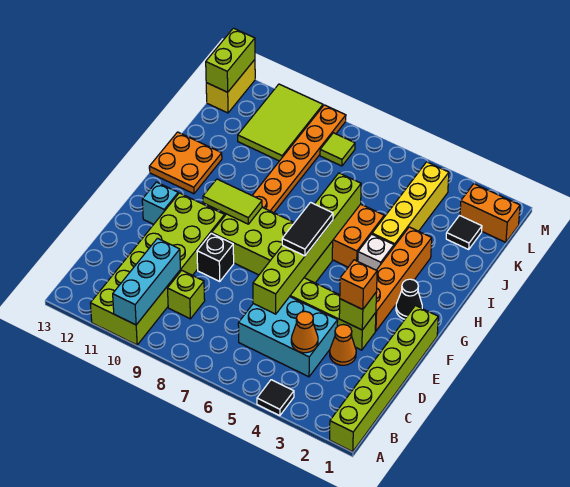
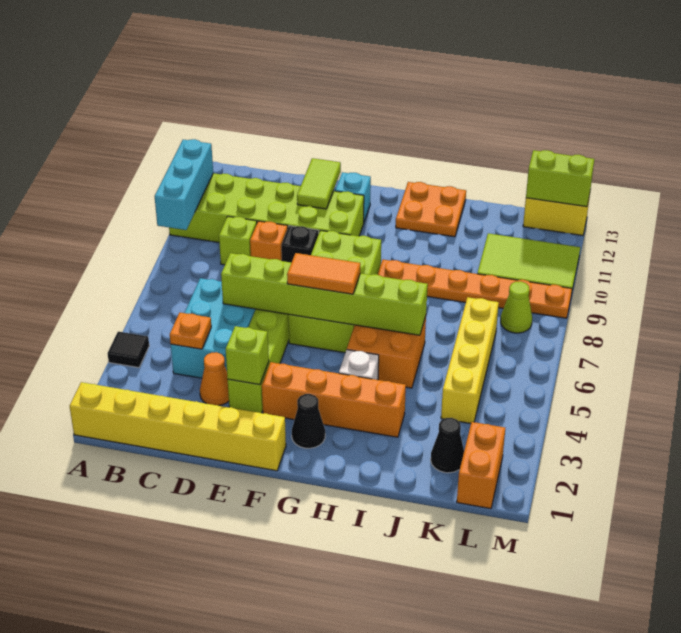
lime brick A1:F1 level 1 -> yellow brick A1:F1 level 1
cyan brick A10:C10 level 2 -> cyan brick A9:A11 level 2
orange cone C4 level 2 -> orange plate C4 level 2
orange brick E3 level 3 -> orange brick D9 level 1
black tile F6:G6 level 3 -> orange tile F6:G6 level 3
lime tile G9:G10 level 2 -> lime tile E11:E12 level 2
yellow brick I4:L4 level 1 -> yellow brick K4:K7 level 1
black tile K2 level 1 -> black cone K2 level 1
lime tile L8 level 1 -> lime cone L8 level 1

